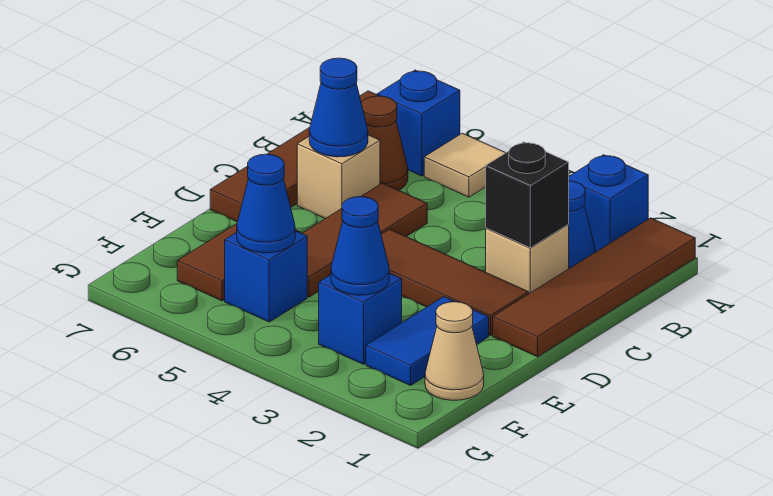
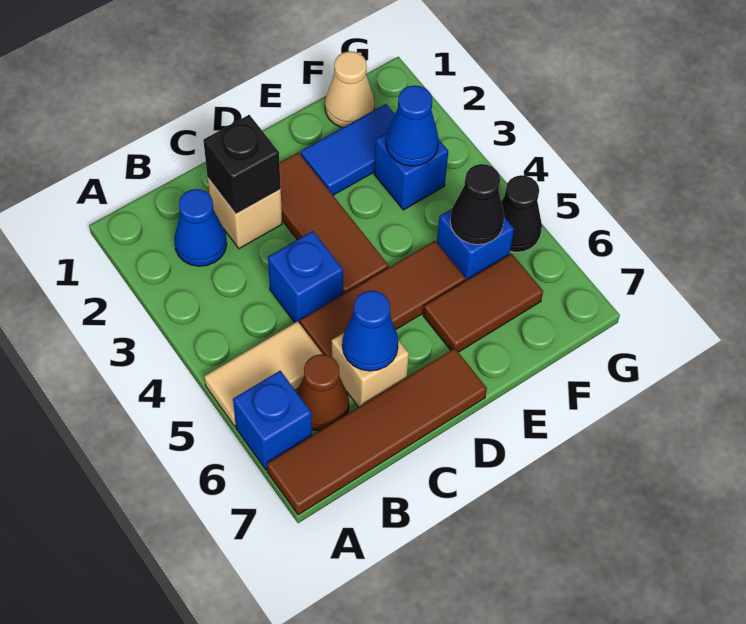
brown tile A1:D1 level 1 -> none
blue brick A2 level 1 -> blue brick C4 level 1
tan tile A5 level 1 -> tan tile A5:B5 level 1
blue cone F5 level 2 -> black cone F5 level 2
none -> black cone G5 level 1

